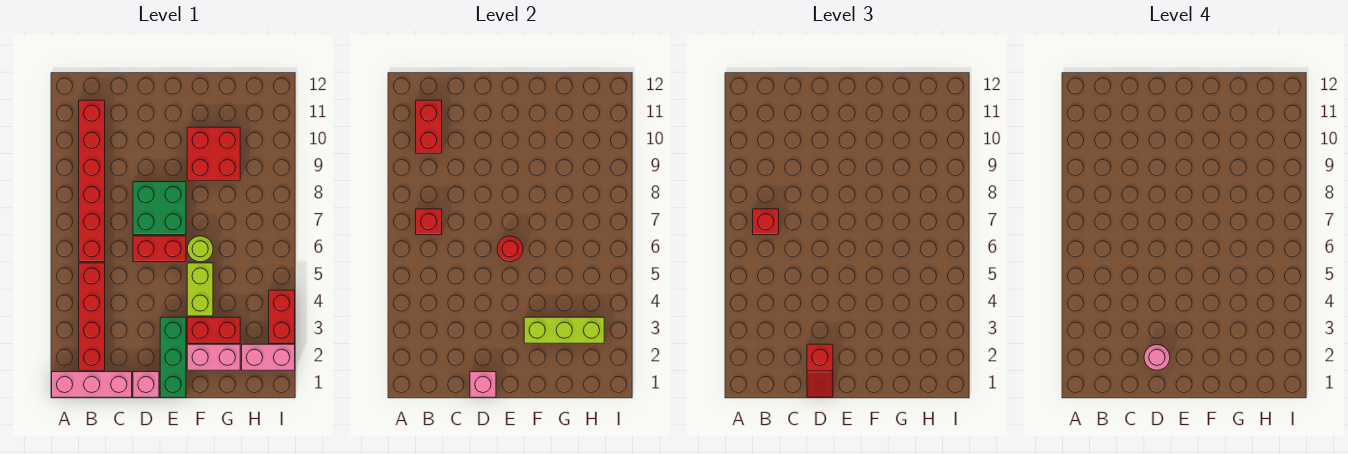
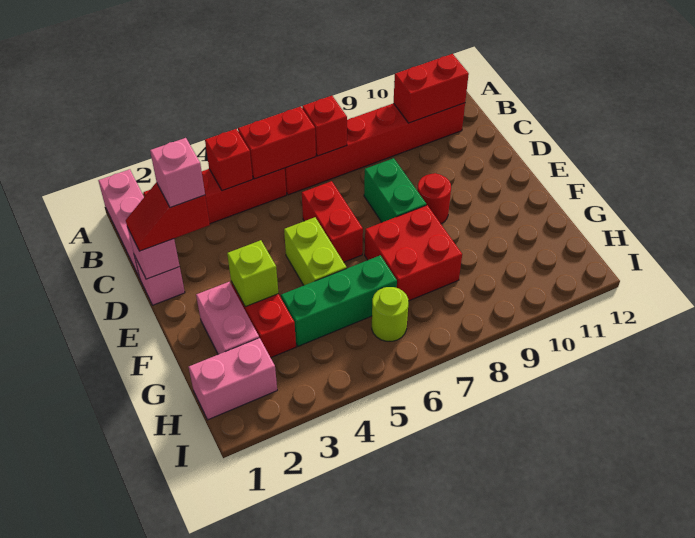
red brick B7 level 3 -> red brick B4 level 2
pink round brick D2 level 4 -> pink brick D2 level 4
green brick D7:E8 level 1 -> green brick D8:E8 level 1
green brick E1:E3 level 1 -> green brick G4:G6 level 1
red round brick E6 level 2 -> red round brick E9 level 1
lime brick F3:H3 level 2 -> lime brick F3 level 2
lime brick F4:F5 level 1 -> lime brick E5:F5 level 1
lime round brick F6 level 1 -> lime round brick H6 level 1
red brick F9:G10 level 1 -> red brick F7:G8 level 1
pink brick H2:I2 level 1 -> pink brick H1:H2 level 1
red brick I3:I4 level 1 -> red brick B5:B6 level 2

